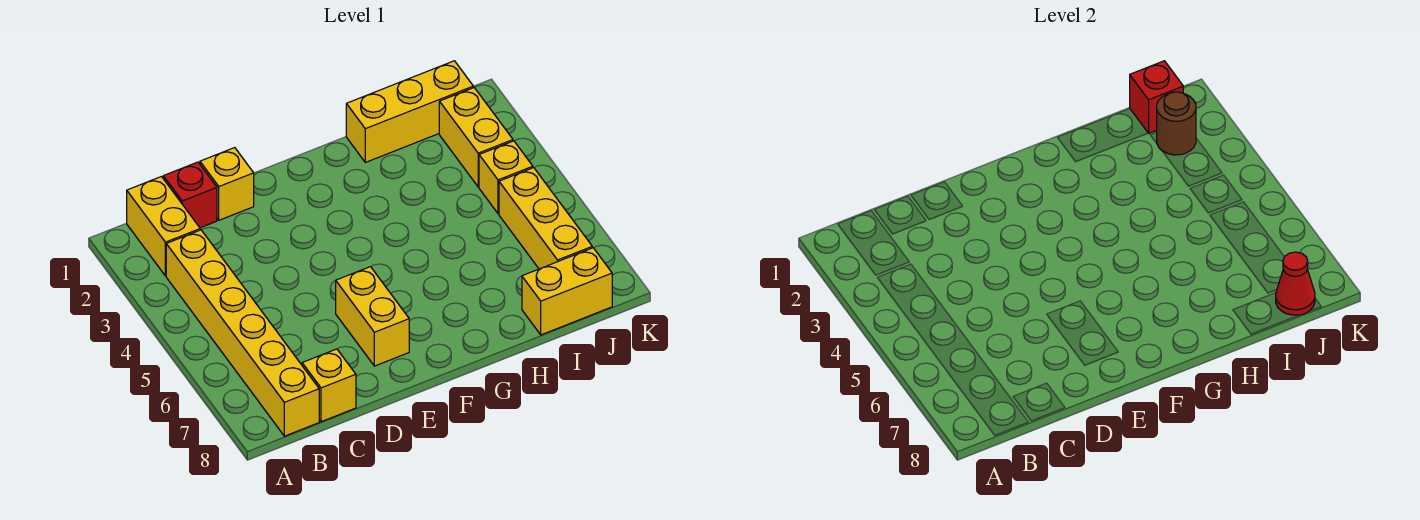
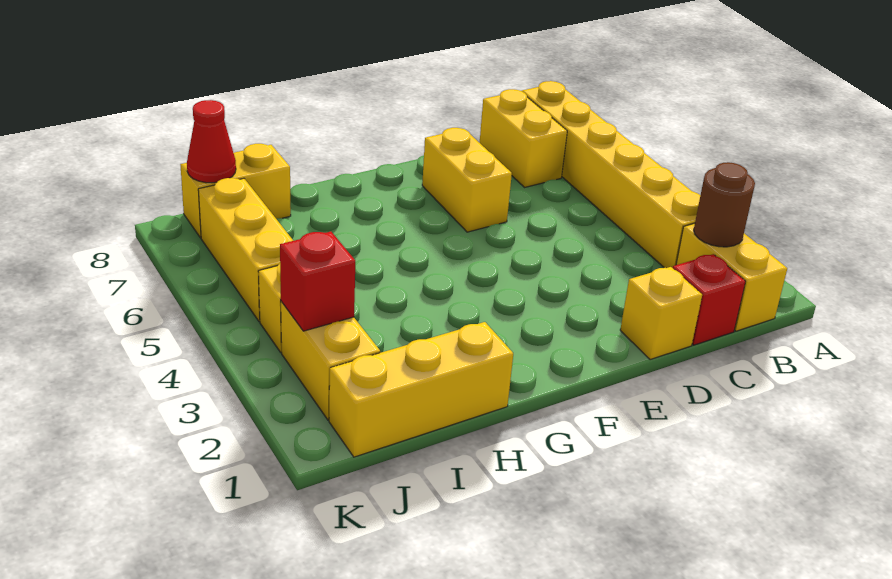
yellow brick C8 level 1 -> yellow brick C7:C8 level 1
red brick J1 level 2 -> red brick J3 level 2
brown round brick J2 level 2 -> brown round brick B2 level 2

